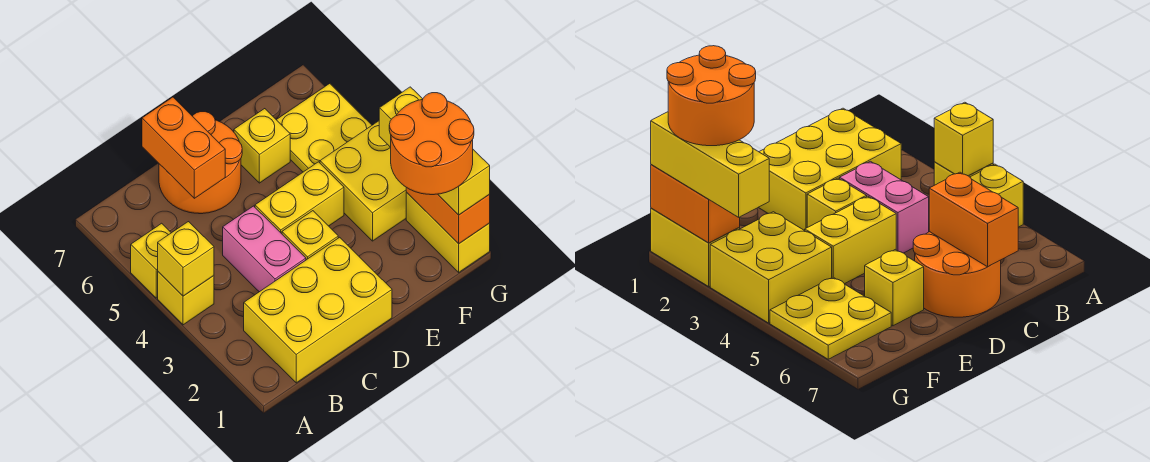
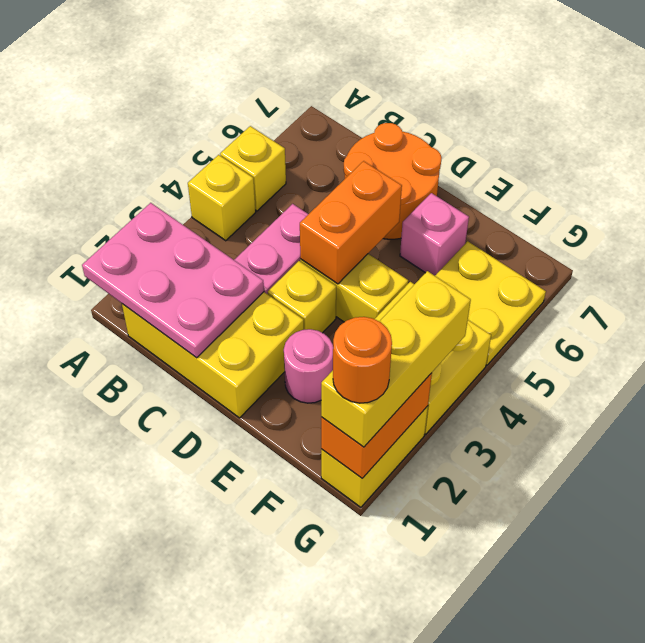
none -> pink plate A1:C2 level 2
yellow brick A4 level 2 -> none
orange brick C6:C7 level 2 -> orange brick D4:D5 level 2
none -> pink round brick E2 level 1
yellow brick E6 level 1 -> pink brick E6 level 1
orange round brick F1:G2 level 4 -> orange round brick G1 level 4

